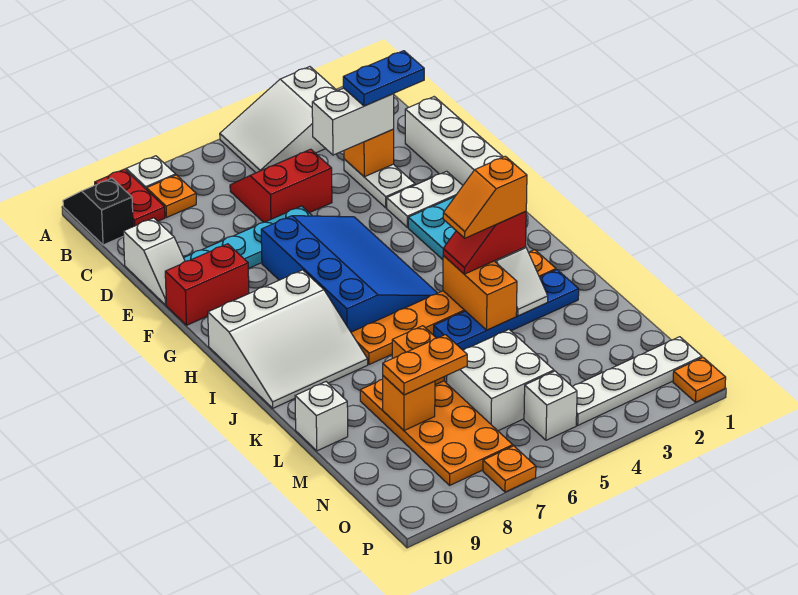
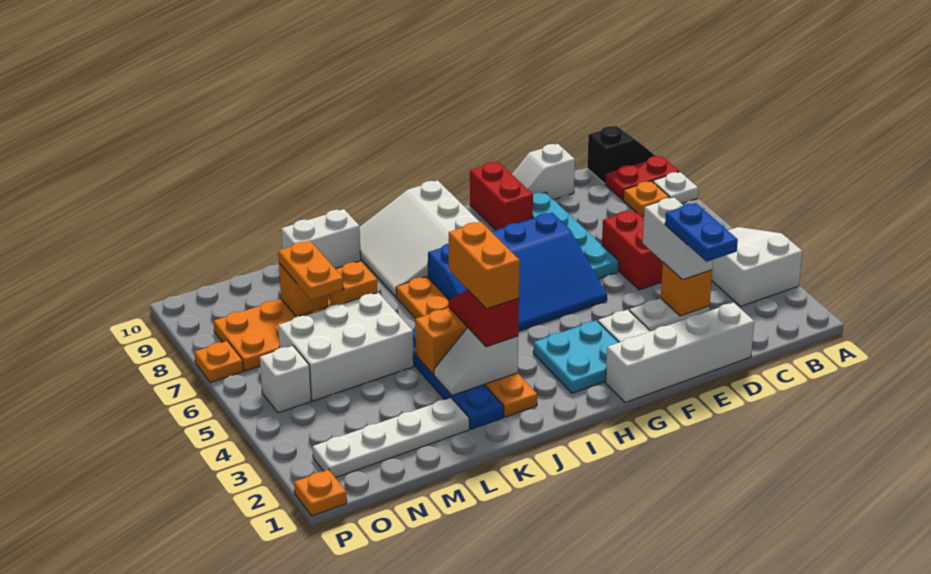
orange slope J3:J4 level 4 top 3 -> orange brick J3:J4 level 4
white brick L10 level 1 -> white brick K10:L10 level 1
white brick M5:N6 level 1 -> white brick L5:N6 level 1
white plate O1:O4 level 1 -> white plate L2:O2 level 1

